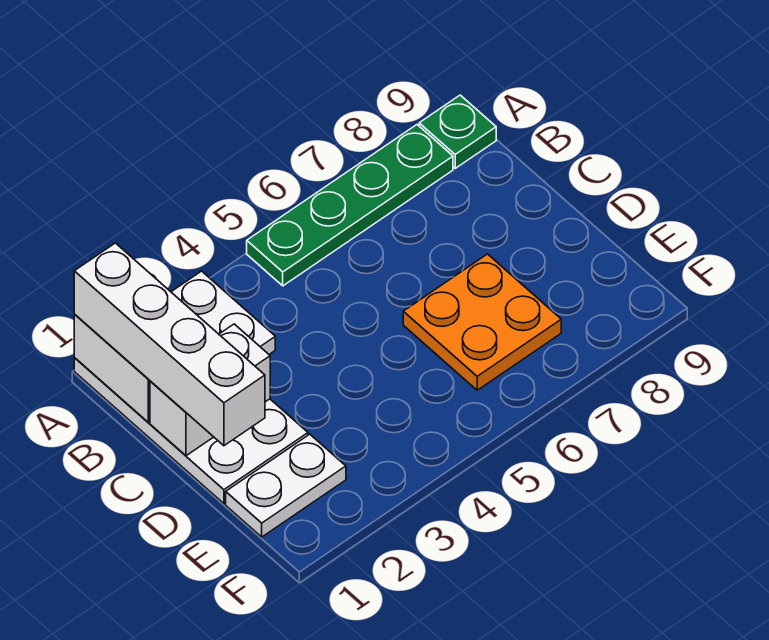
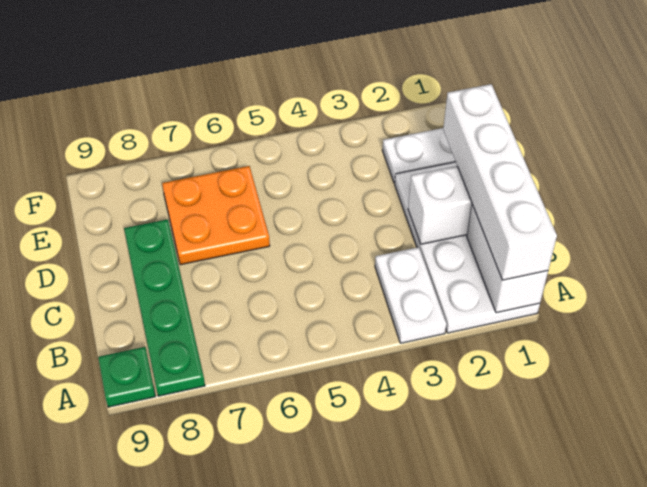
green plate A5:A8 level 1 -> green plate A8:D8 level 1

